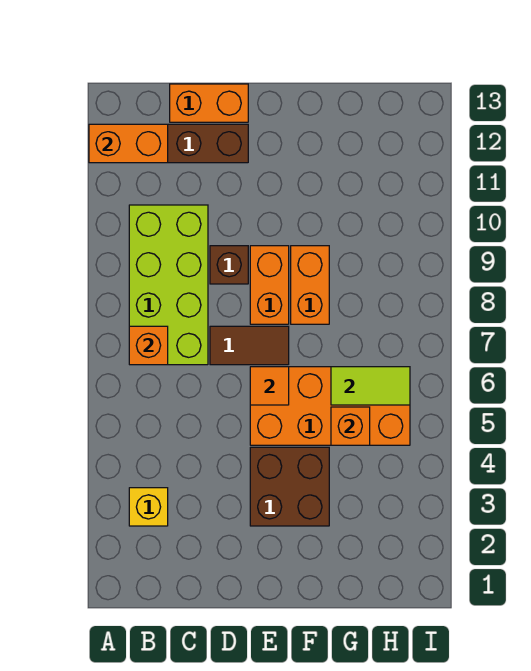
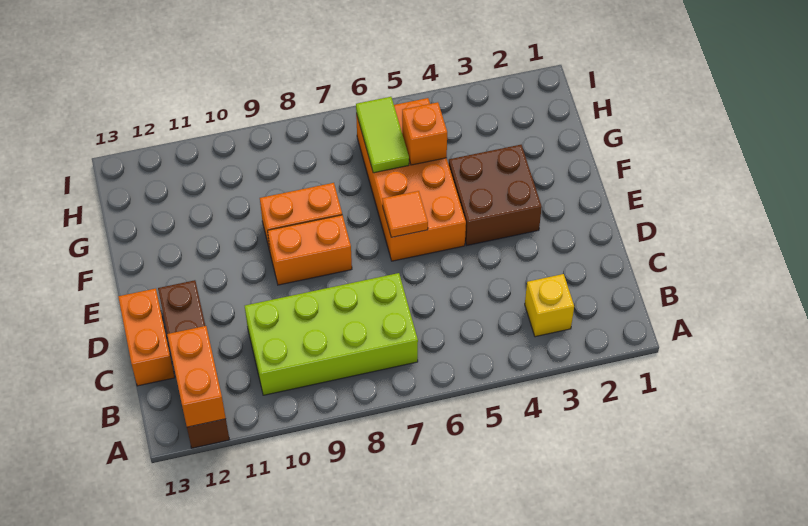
orange brick B7 level 2 -> none
brown tile D7:E7 level 1 -> none
brown brick D9 level 1 -> none

